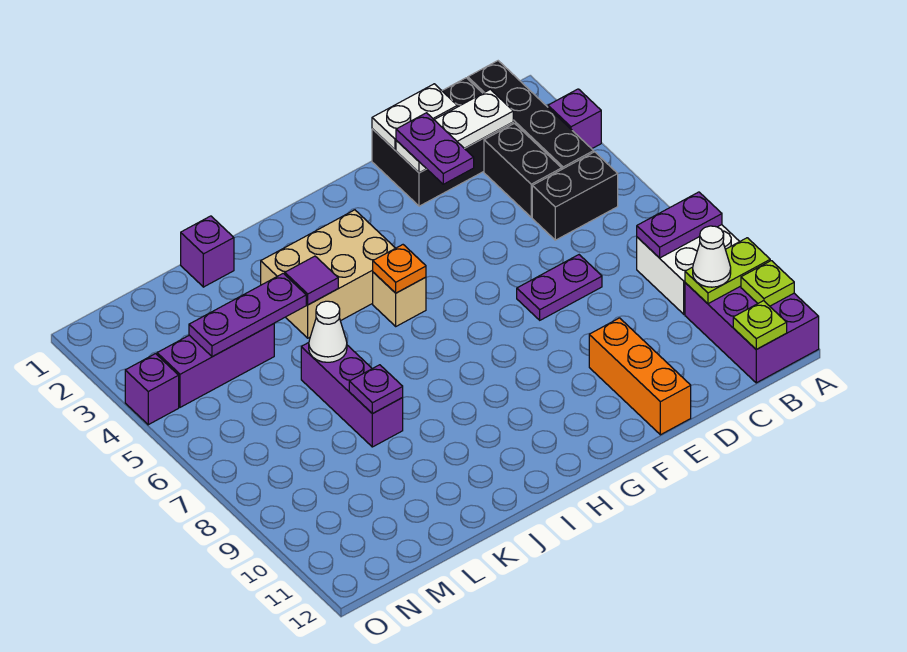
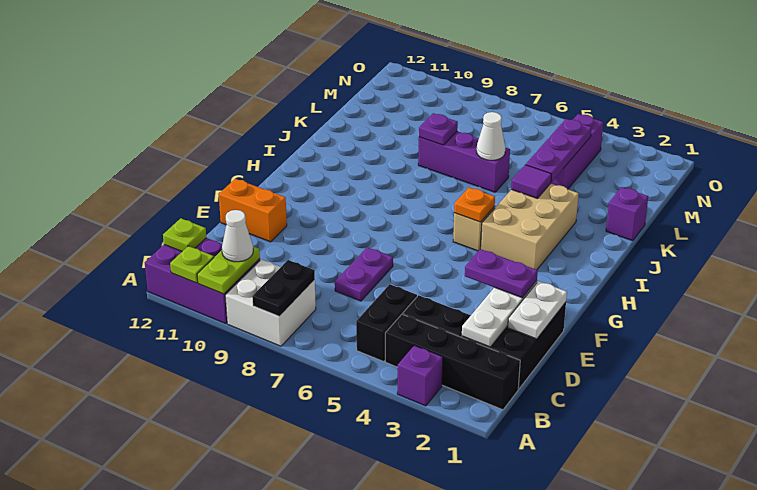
purple plate A8:B8 level 2 -> black plate A8:B8 level 2
orange brick E10:E12 level 1 -> orange brick E11:E12 level 1
purple brick O4 level 1 -> none

